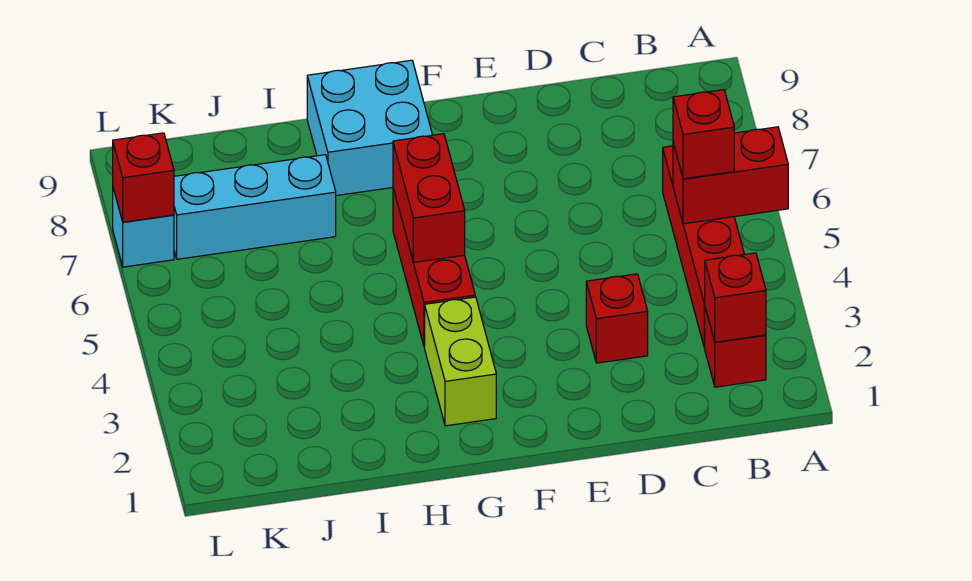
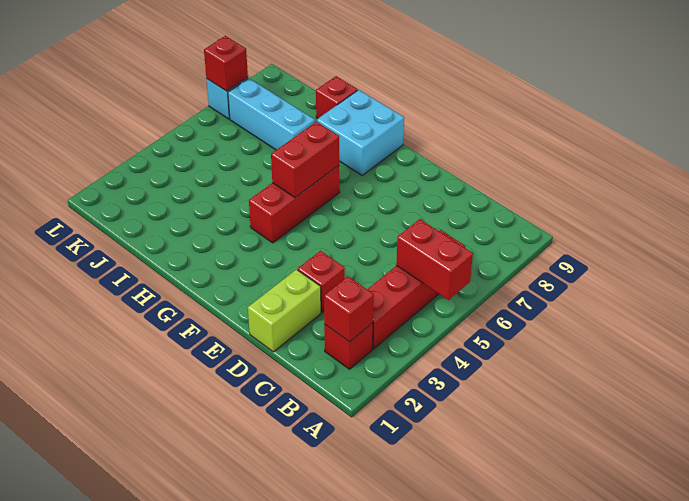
red brick B5 level 3 -> red brick I9 level 1
lime brick G2:G3 level 1 -> lime brick D1:D2 level 1

